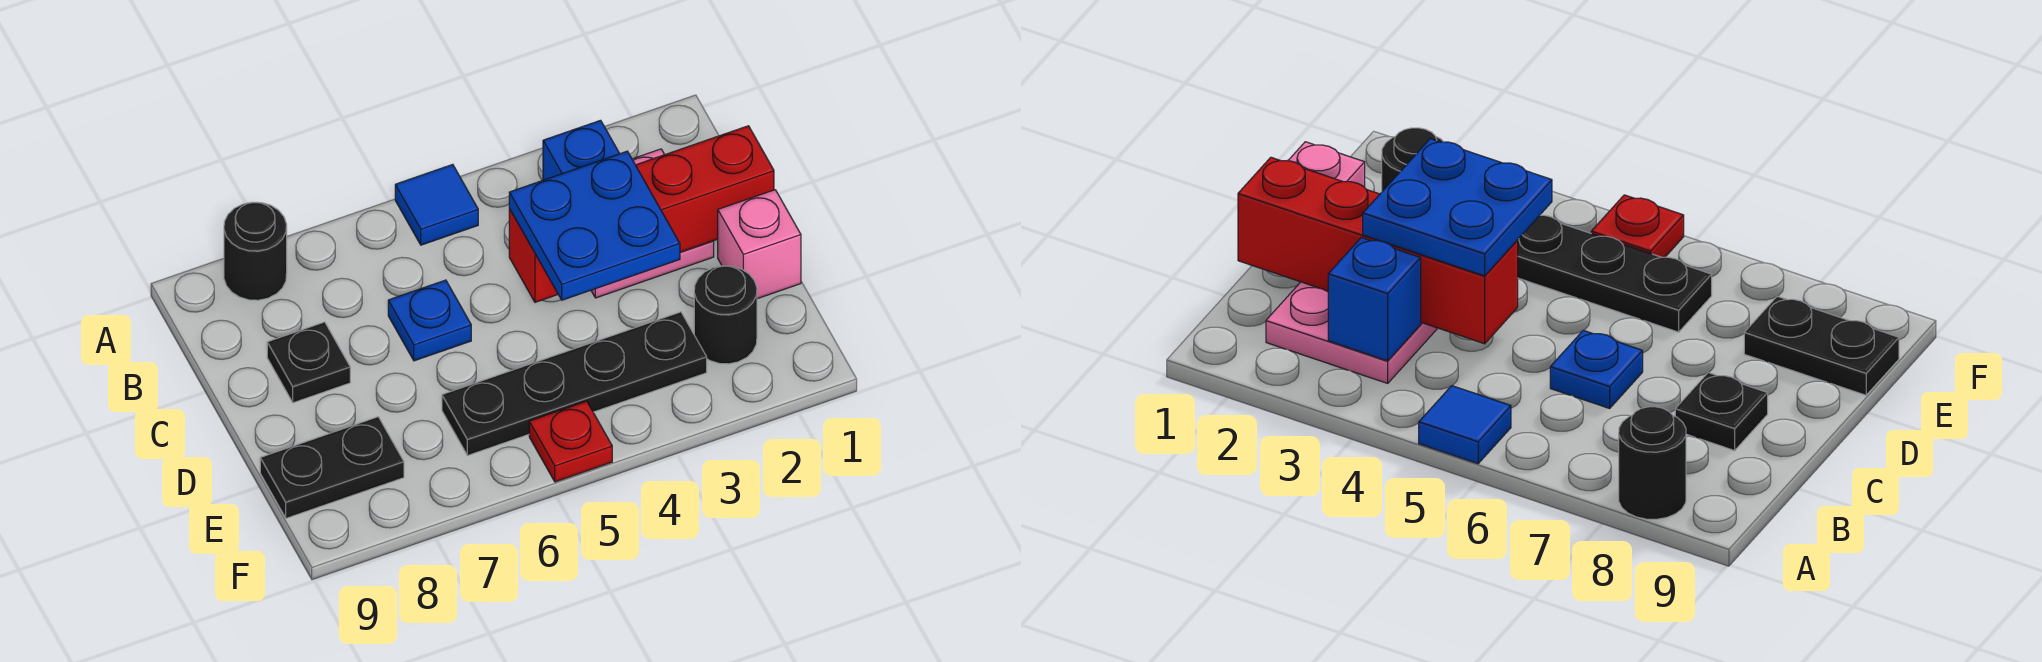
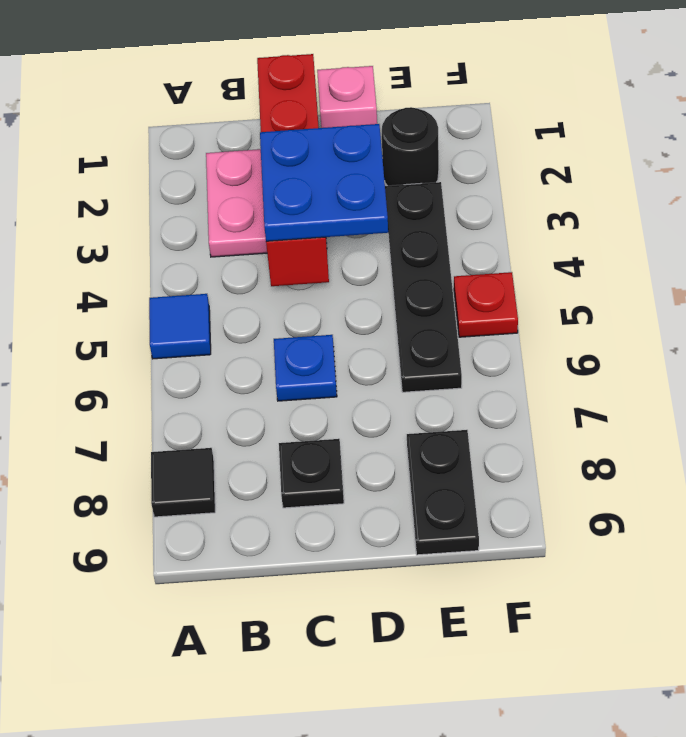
black round brick A8 level 1 -> black tile A8 level 1
blue brick B3 level 2 -> none

